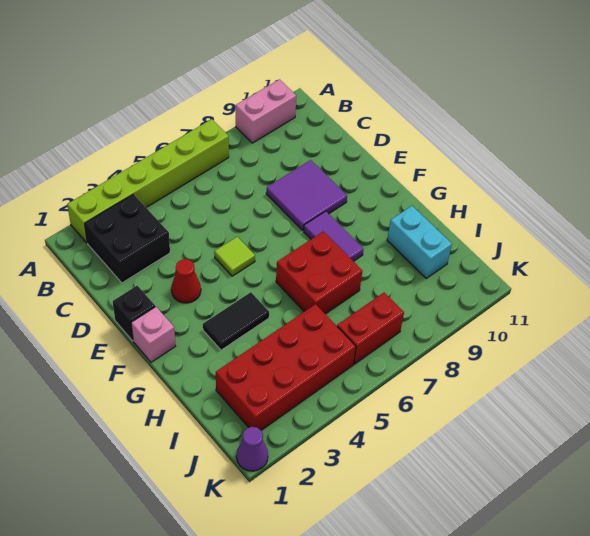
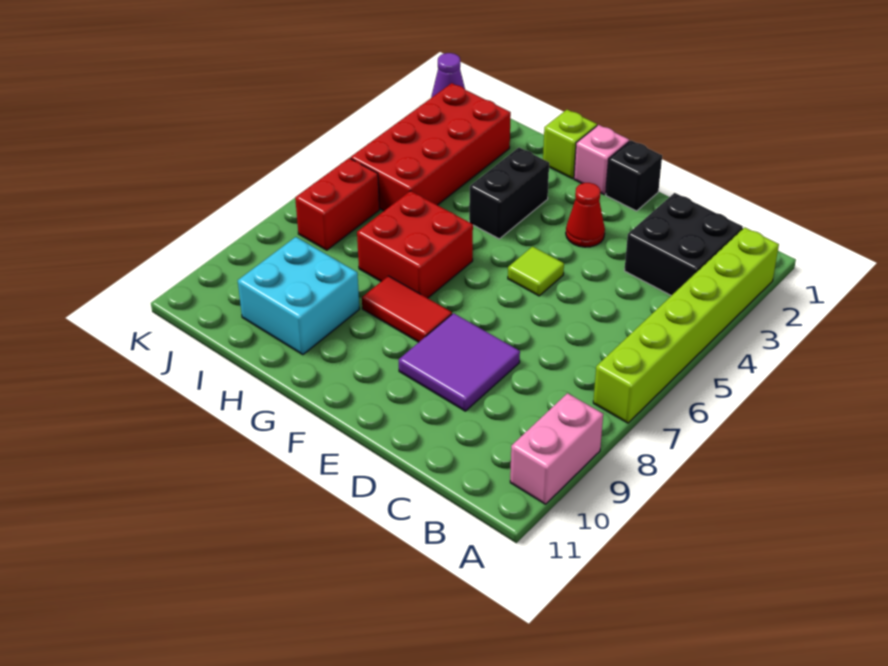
purple tile F8:G8 level 1 -> red tile F8:G8 level 1
none -> lime brick G1 level 1
black tile G3:G4 level 1 -> black brick G3:G4 level 1
cyan brick H10:I10 level 1 -> cyan brick H9:I10 level 1

